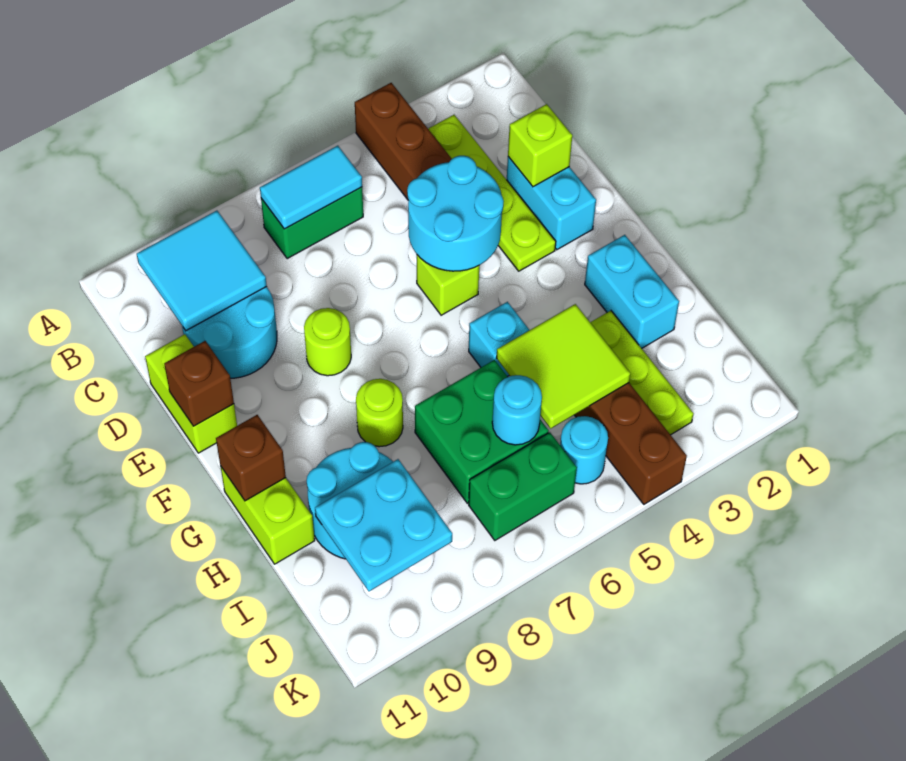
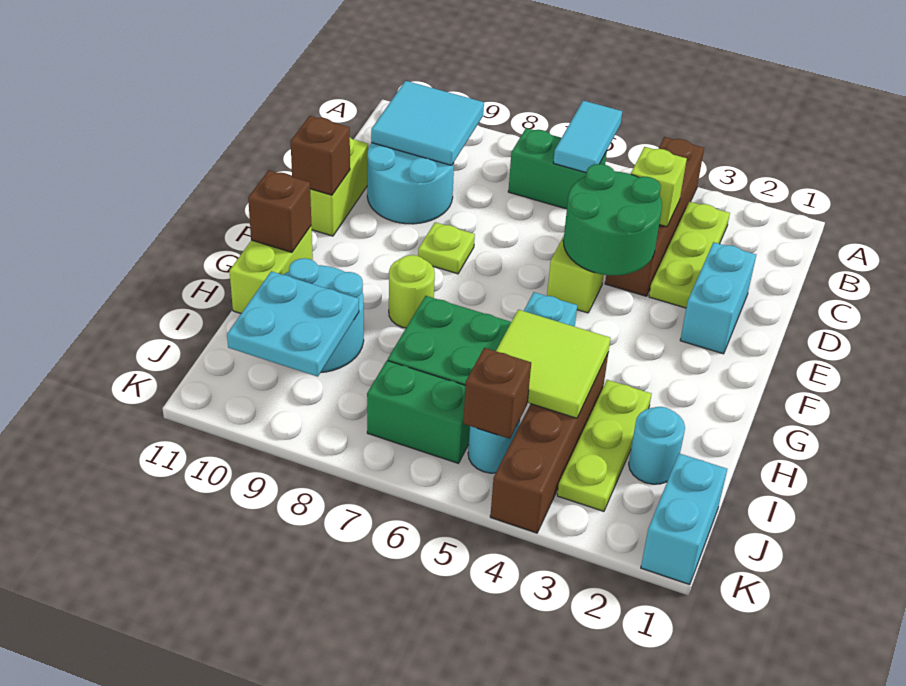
lime plate B3:E3 level 1 -> lime plate B3:D3 level 1
cyan tile B6:B7 level 2 -> cyan tile A6:B6 level 2
lime brick D2 level 2 -> lime brick C4 level 2
cyan round brick D4:E5 level 2 -> green round brick D4:E5 level 2
lime round brick E8 level 1 -> lime plate E8 level 1
cyan brick G2:H2 level 1 -> cyan brick J1:K1 level 1
cyan round brick I6 level 2 -> cyan round brick I2 level 1
none -> brown brick J5 level 2

